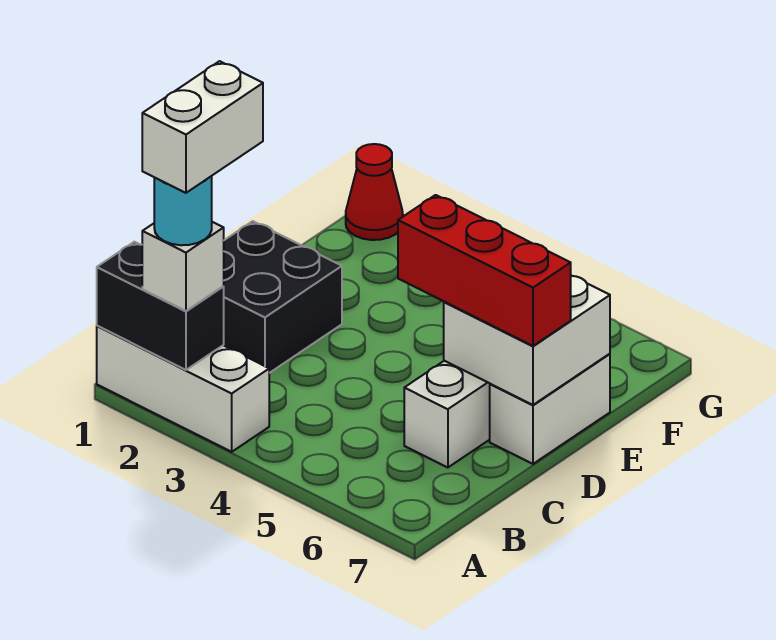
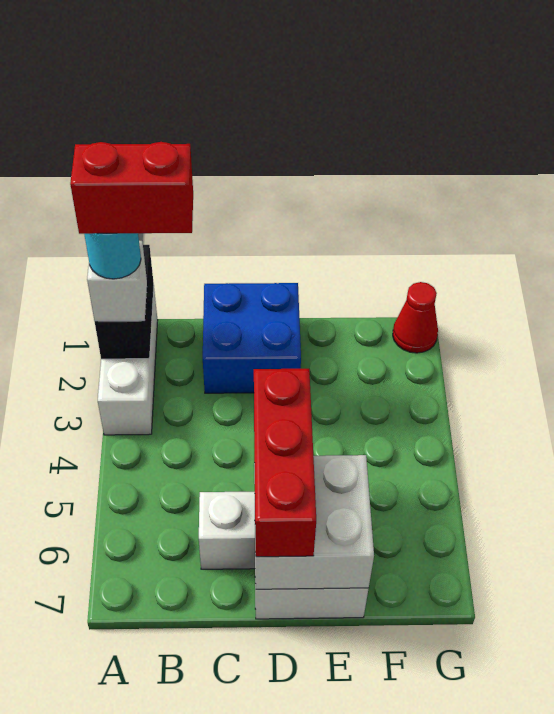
white brick A2:B2 level 5 -> red brick A2:B2 level 5
black brick C1:D2 level 1 -> blue brick C1:D2 level 1

